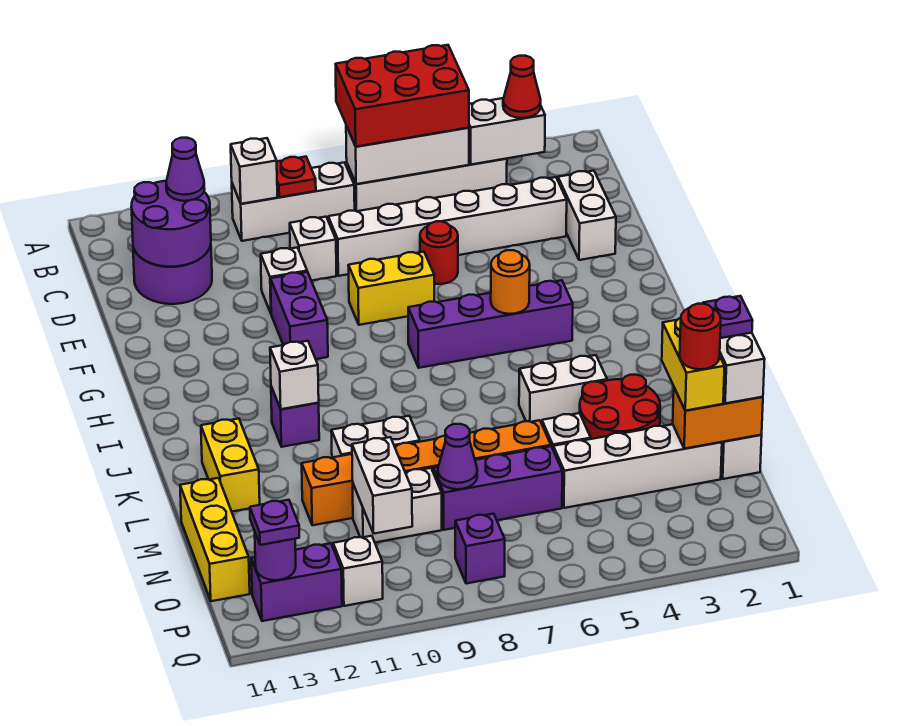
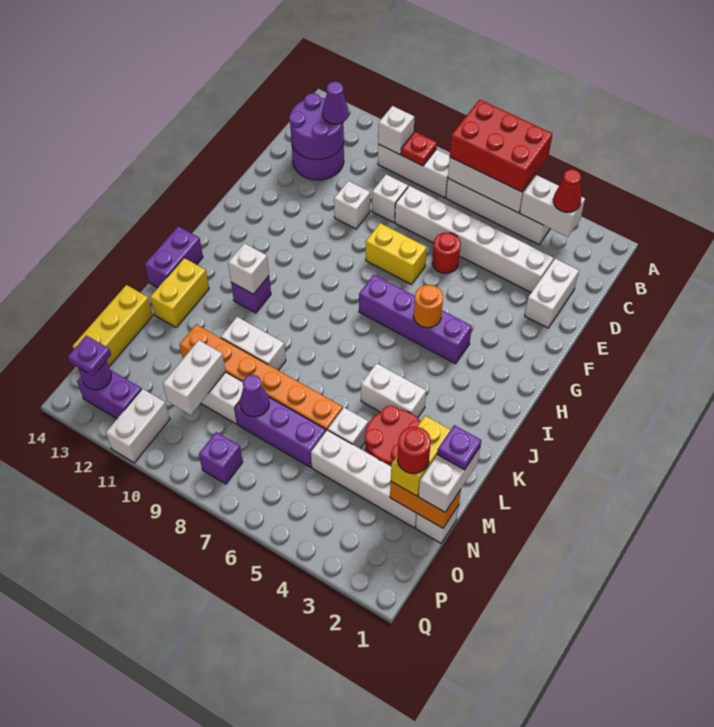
purple brick F10:G10 level 1 -> purple brick J14:K14 level 1
white brick P11 level 1 -> white brick P11:Q11 level 1

